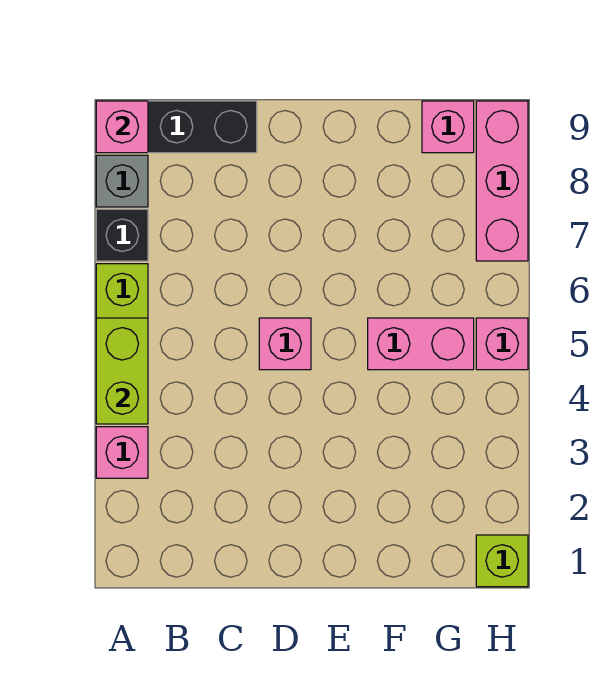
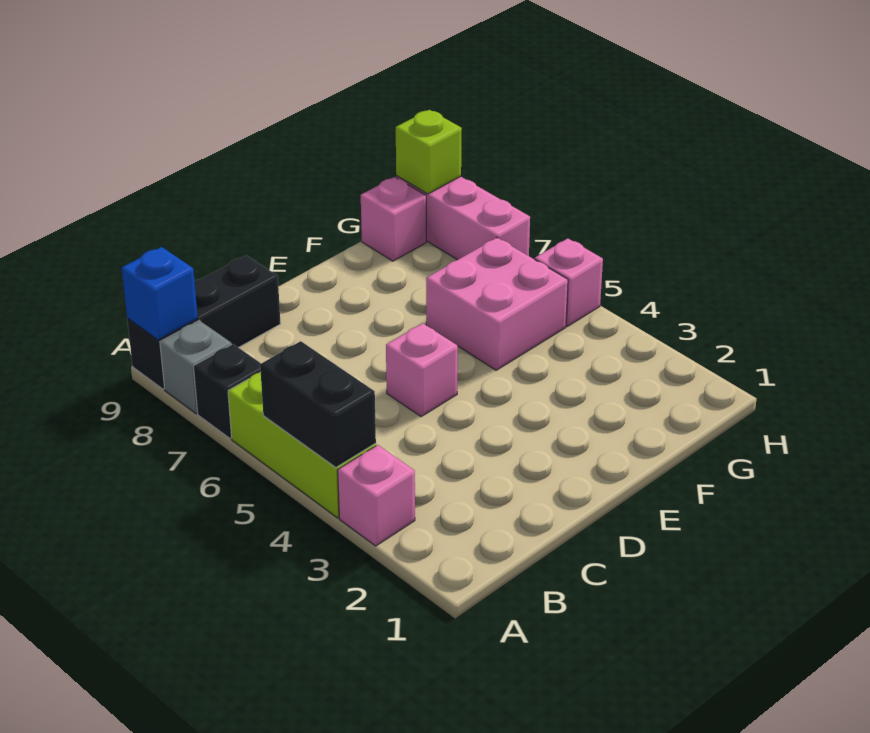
lime brick A4:A5 level 2 -> black brick A4:A5 level 2
pink brick A9 level 2 -> blue brick A9 level 2
pink brick F5:G5 level 1 -> pink brick F5:G6 level 1
lime brick H1 level 1 -> lime brick H9 level 2

